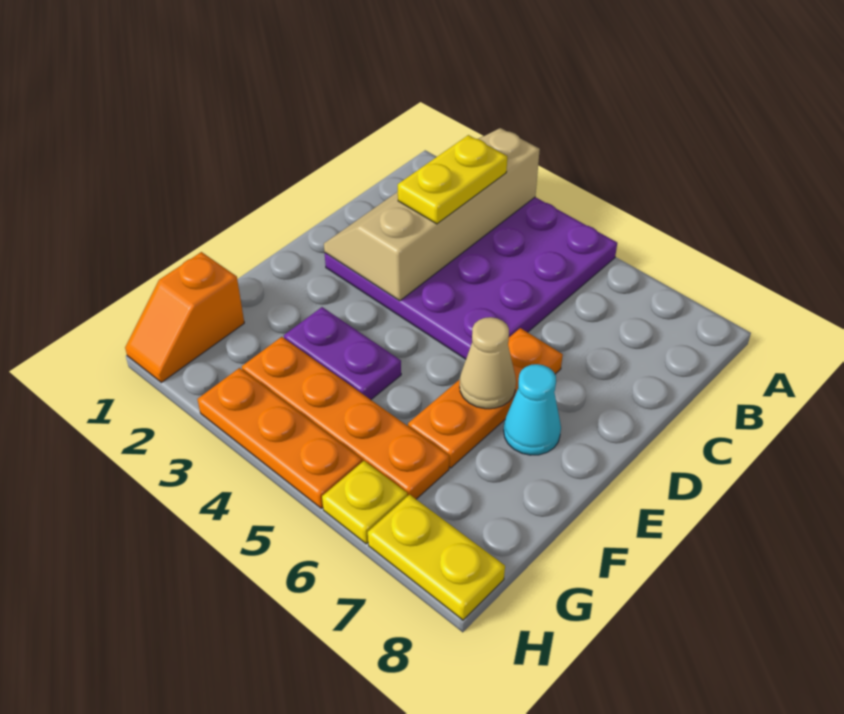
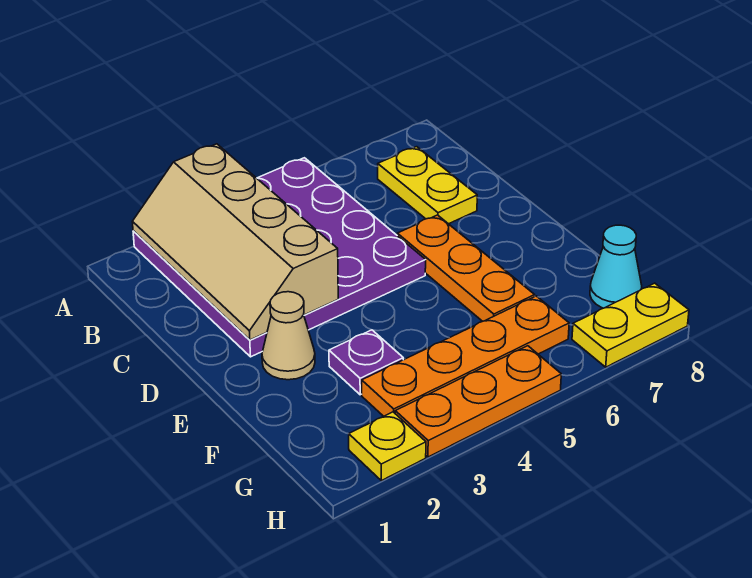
yellow plate B3:C3 level 3 -> yellow plate B7:C7 level 1
tan cone E6 level 2 -> tan cone E2 level 1
cyan cone E7 level 1 -> cyan cone G8 level 1
purple plate F3:F4 level 1 -> purple plate F3 level 1
orange slope G1:H1 level 1 top G -> none
yellow plate H6 level 1 -> yellow plate H2 level 1

